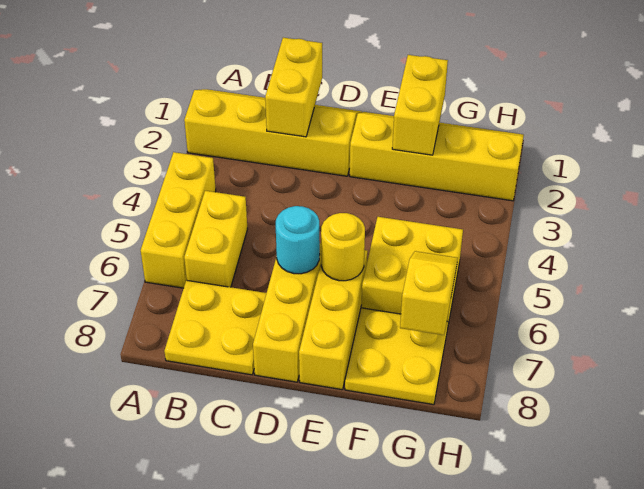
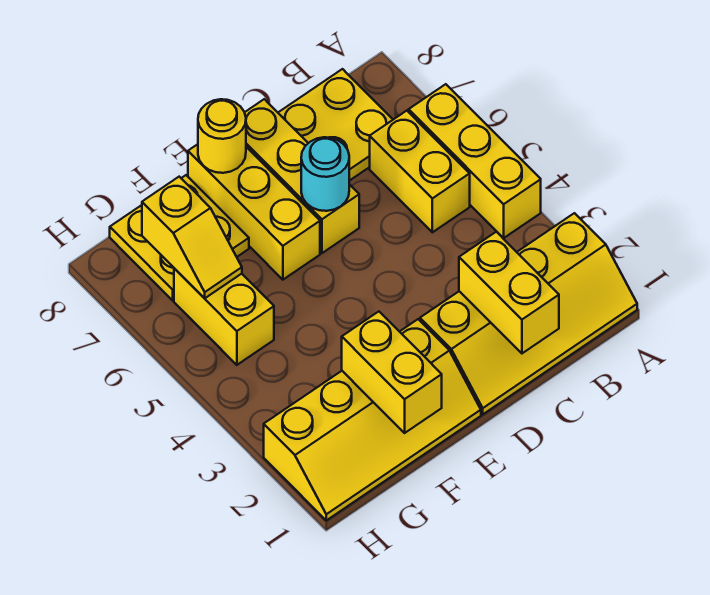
yellow round brick E6 level 2 -> yellow round brick E8 level 2
yellow brick F5:G6 level 1 -> yellow brick G5:G6 level 1

